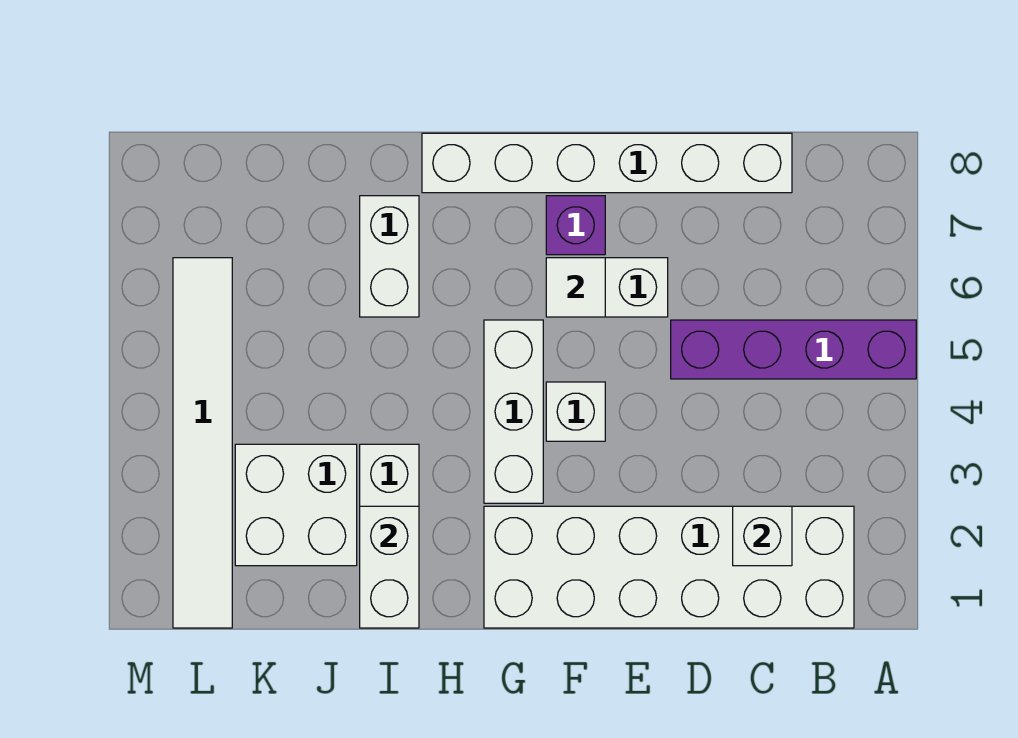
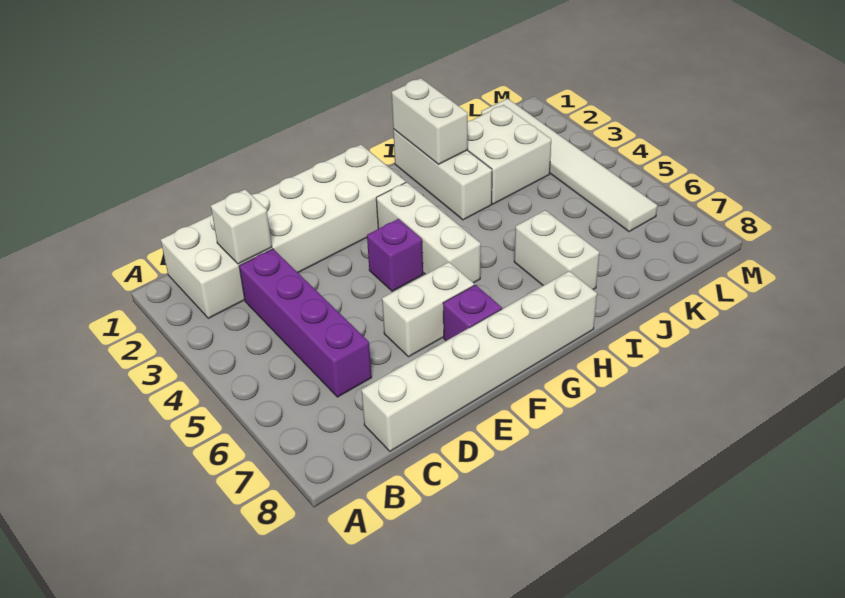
purple brick A5:D5 level 1 -> purple brick C3:C6 level 1
white brick F4 level 1 -> purple brick F4 level 1
white tile F6 level 2 -> none

